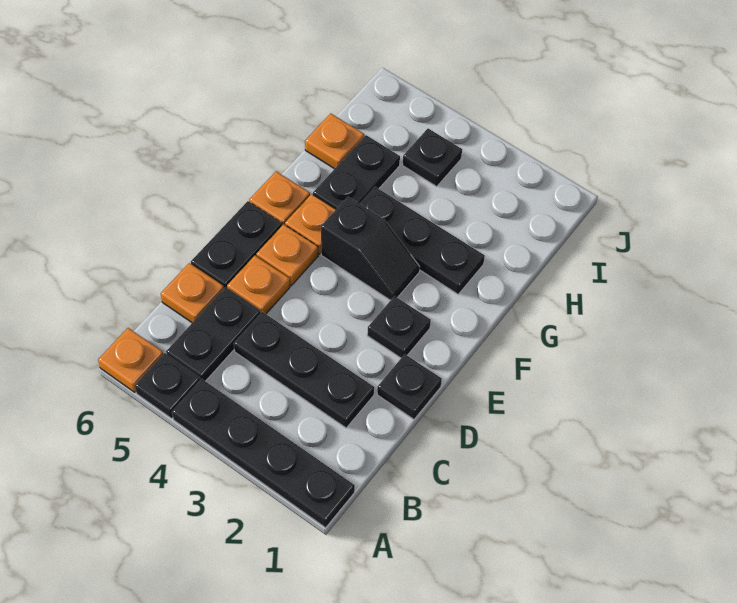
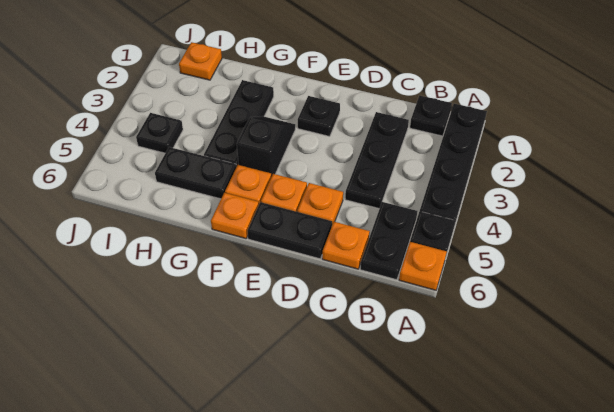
black plate B5:C5 level 1 -> black plate B5:B6 level 1
black plate D1 level 1 -> black plate B1 level 1
orange plate H6 level 1 -> orange plate I1 level 1

